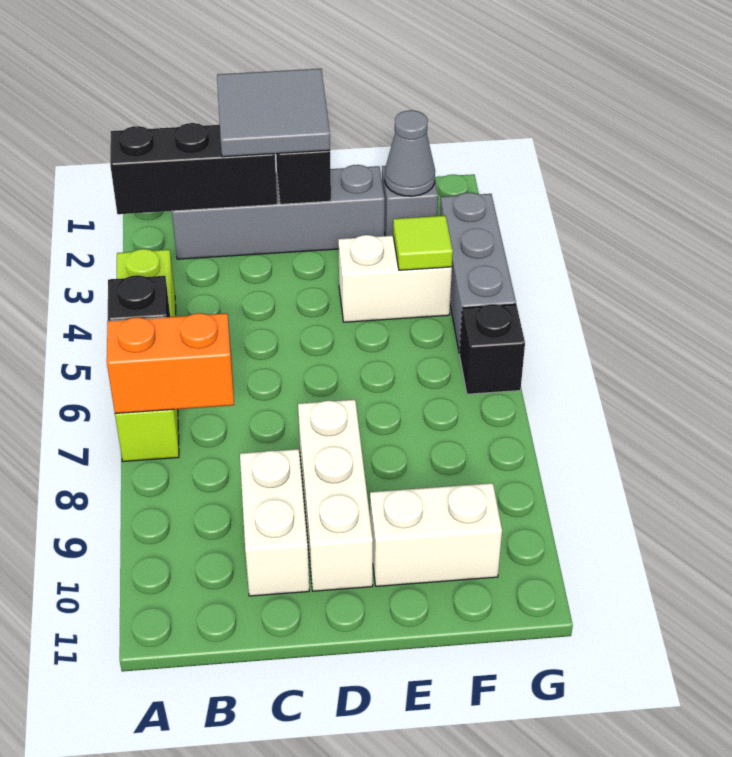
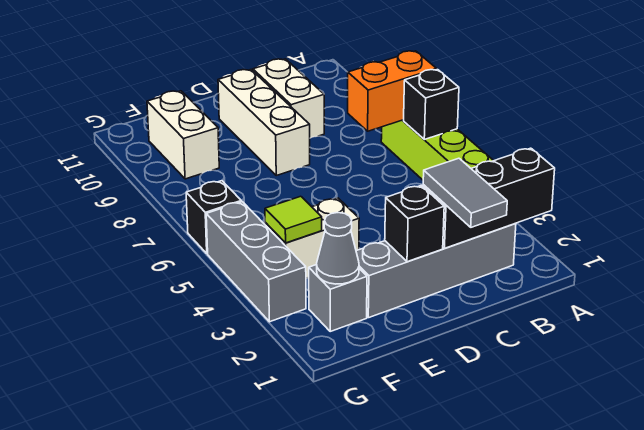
grey tile C1:D2 level 3 -> grey tile C1:C2 level 3
white brick E10:F10 level 1 -> white brick F9:F10 level 1

